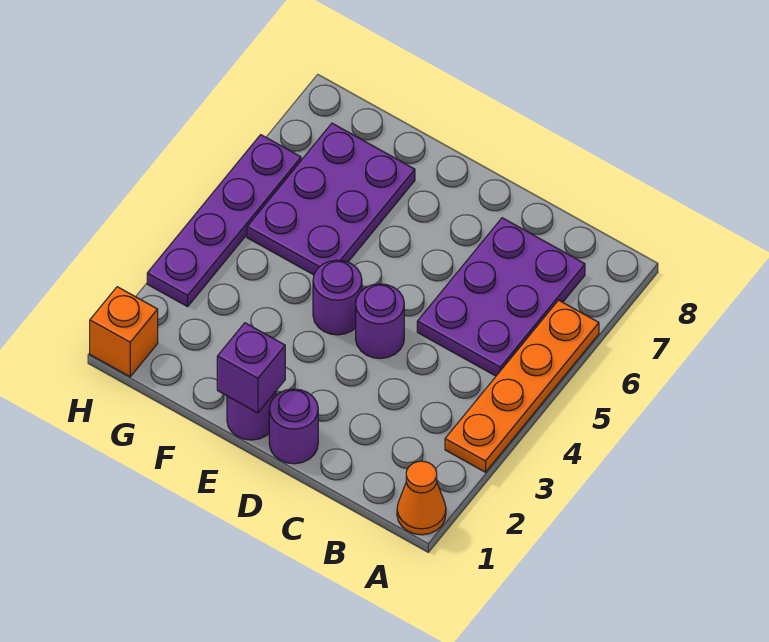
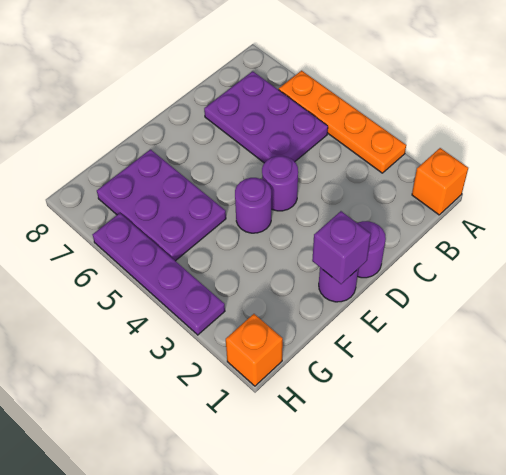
orange cone A1 level 1 -> orange brick A1 level 1

